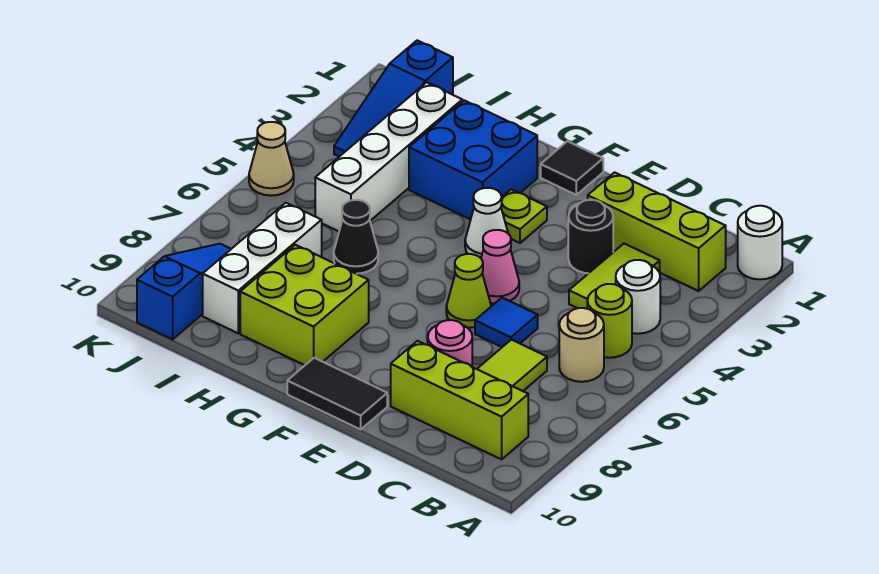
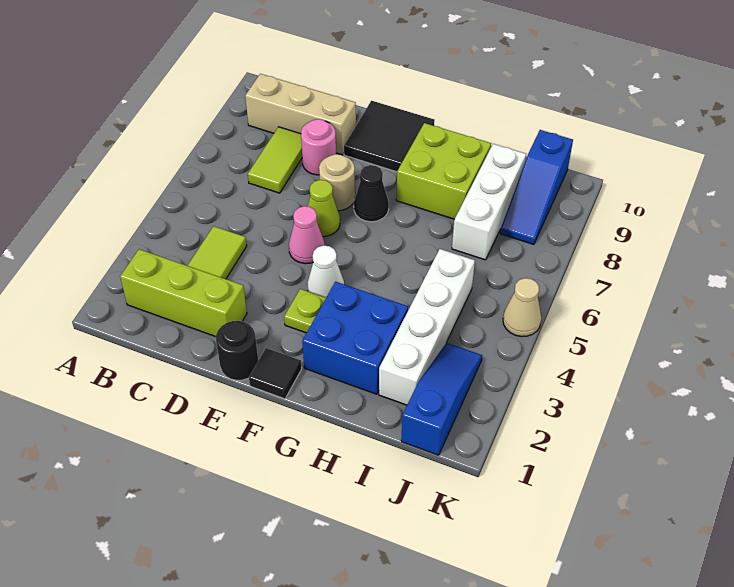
white round brick A1 level 1 -> none
white round brick B4 level 1 -> none
lime round brick B5 level 1 -> none
tan round brick B6 level 1 -> tan round brick E7 level 1
lime brick B9:D9 level 1 -> tan brick B9:D9 level 1
black round brick D3 level 1 -> black round brick E1 level 1
blue tile D6 level 1 -> none
black tile E10:F10 level 1 -> black tile E9:F10 level 1
black cone H6 level 1 -> black cone F7 level 1

